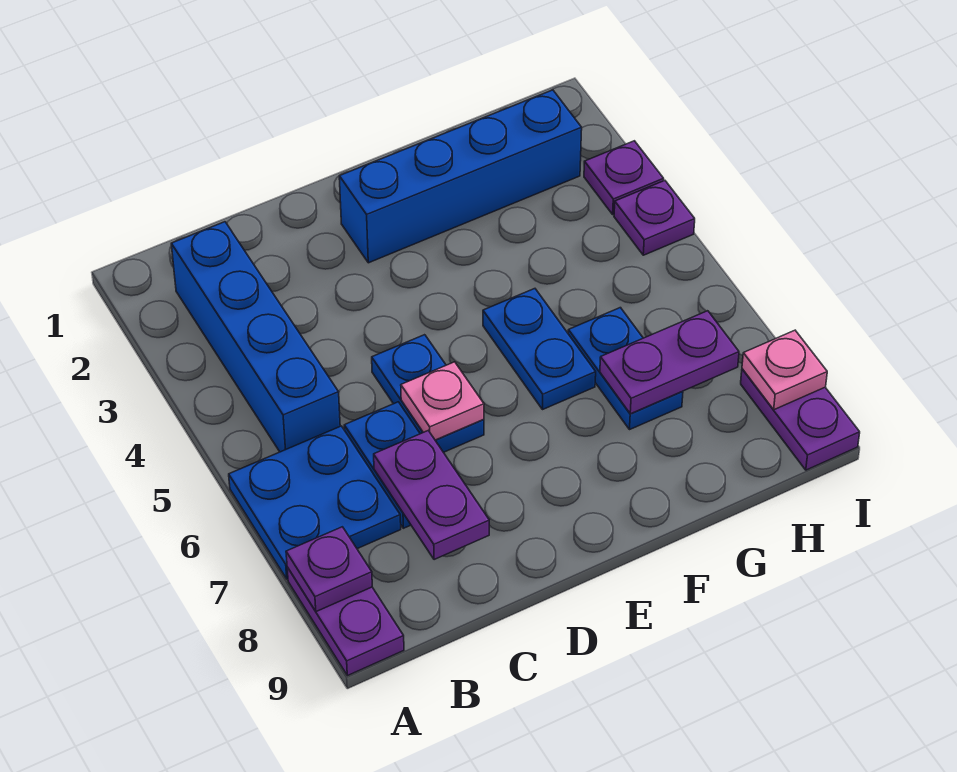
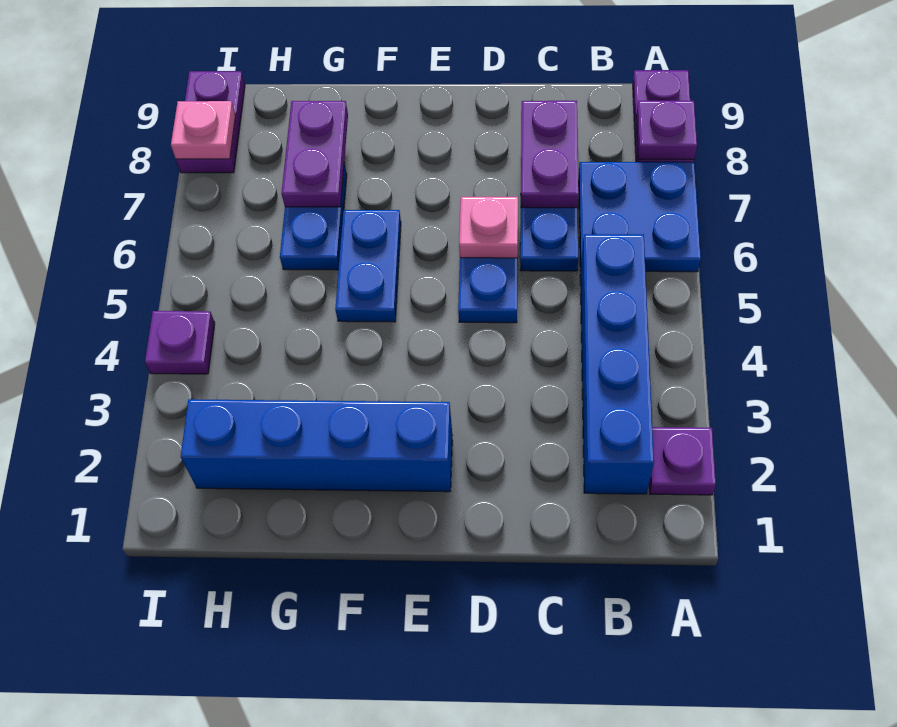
purple plate G7:H7 level 2 -> purple plate G7:G8 level 2
purple plate I3 level 1 -> purple plate A2 level 1

